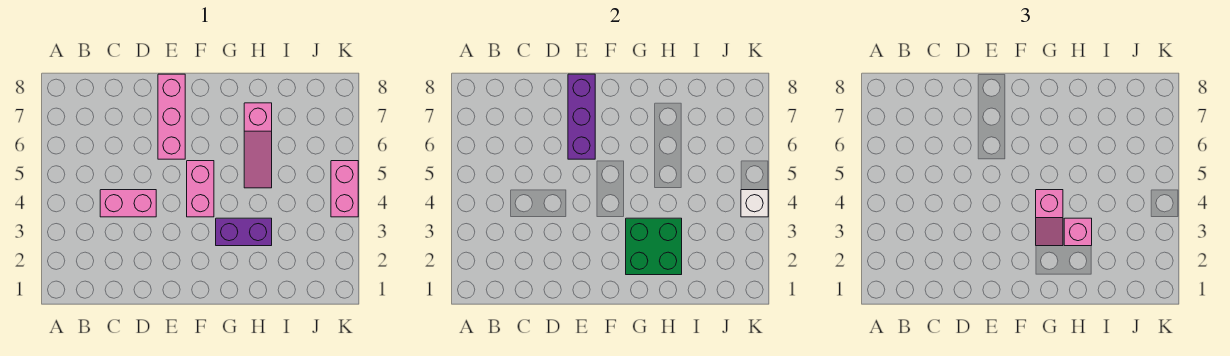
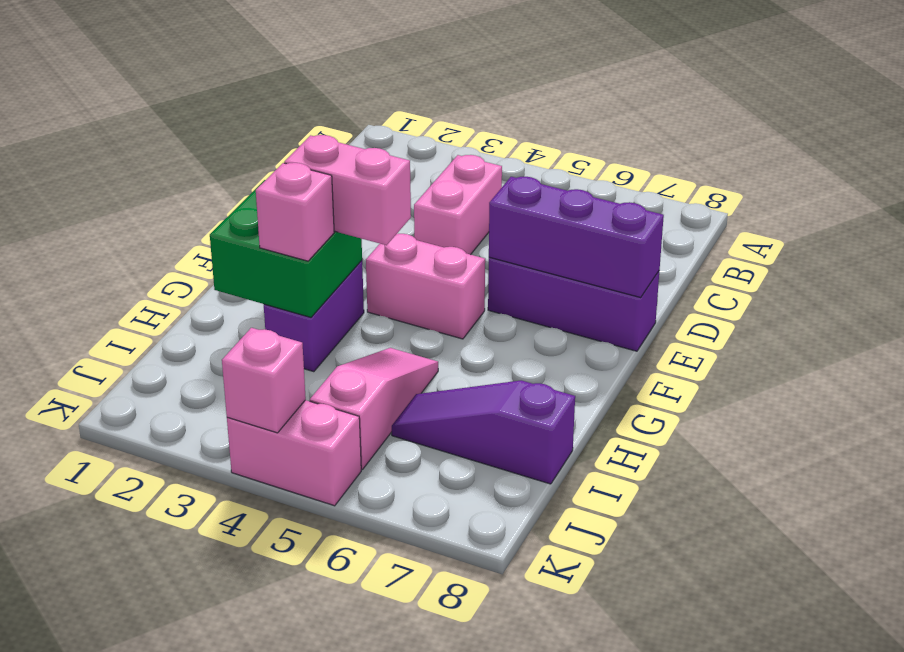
pink brick E6:E8 level 1 -> purple brick E6:E8 level 1
pink slope G3:G4 level 3 top 4 -> pink brick G3:G4 level 3
pink slope H5:H7 level 1 top 7 -> pink slope H5:J5 level 1 top J
none -> purple slope I6:I8 level 1 top 8
white brick K4 level 2 -> pink brick K4 level 2

